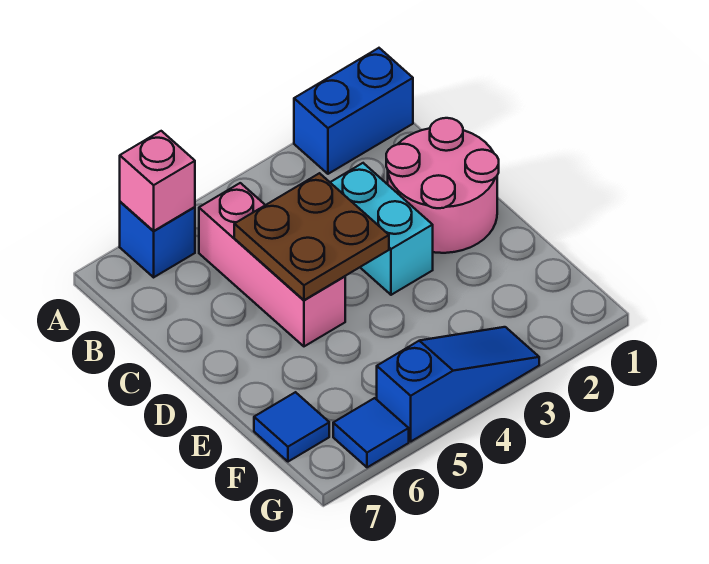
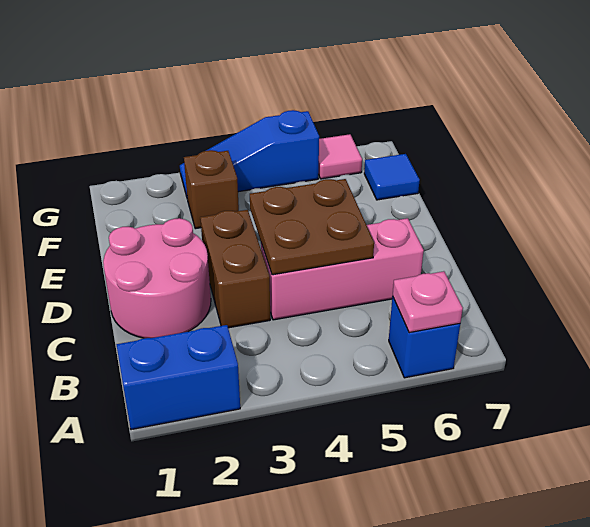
pink brick A6 level 2 -> pink plate A6 level 2
pink brick B5:D5 level 1 -> pink brick C4:C6 level 1
cyan brick C3:D3 level 1 -> brown brick C3:D3 level 1
none -> brown brick F3 level 1
blue tile G6 level 1 -> pink tile G6 level 1

